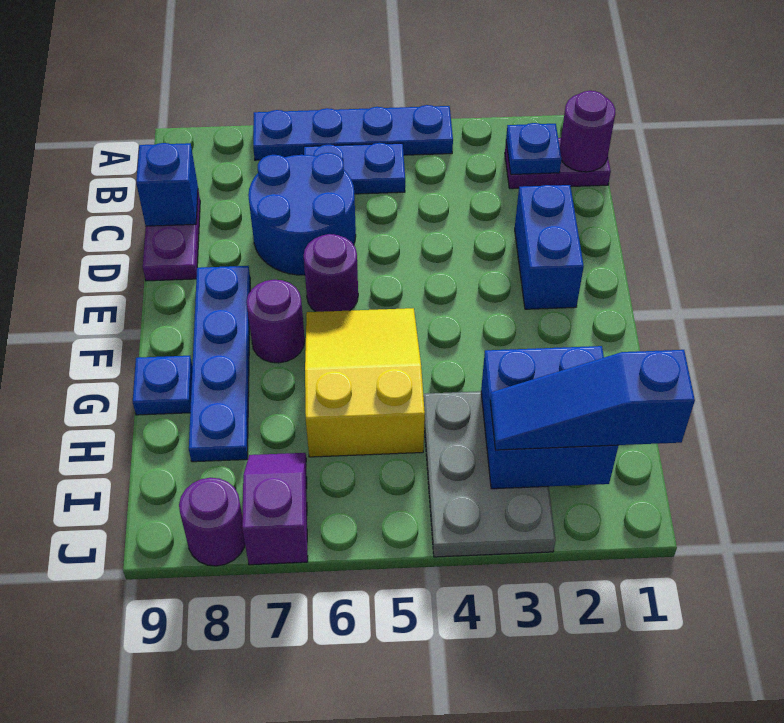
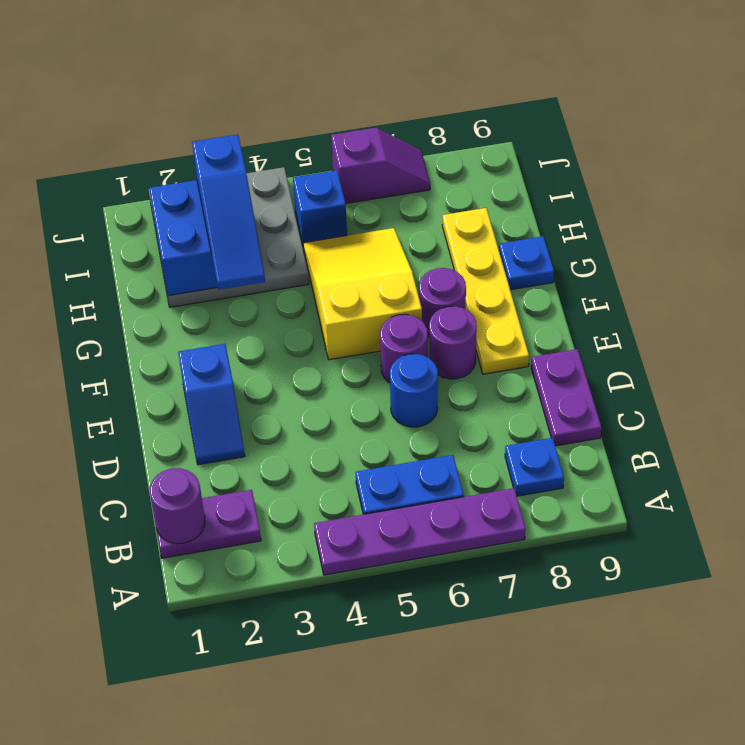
blue plate A4:A7 level 1 -> purple plate A4:A7 level 1
blue plate B2 level 2 -> blue plate B8 level 1
blue round brick C6:D7 level 1 -> blue round brick D6 level 1
blue brick C9 level 2 -> blue brick I5 level 1
blue brick D2:E2 level 1 -> blue slope D2:E2 level 1 top E
blue plate E8:H8 level 1 -> yellow plate E8:H8 level 1
yellow slope F5:H6 level 1 top H -> yellow slope F5:H6 level 1 top F
grey plate H3:J4 level 1 -> grey plate H2:J4 level 1
blue slope I1:I3 level 3 top 1 -> blue slope G3:I3 level 3 top I
purple slope I7:J7 level 1 top J -> purple slope J6:J7 level 1 top 6
purple round brick J8 level 1 -> purple round brick E7 level 1

